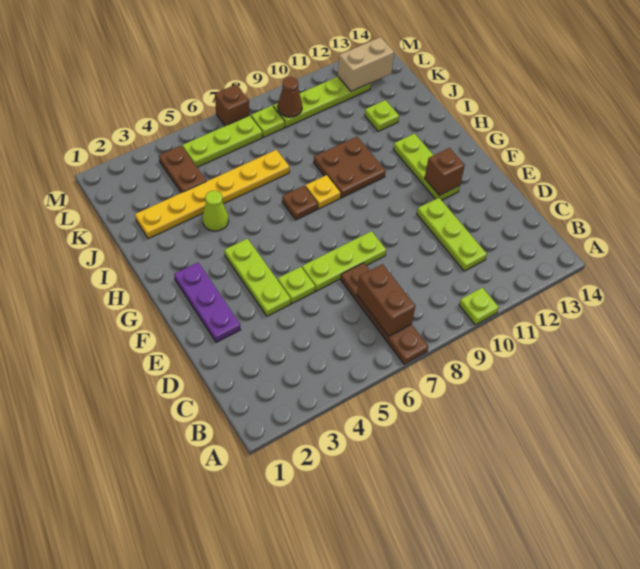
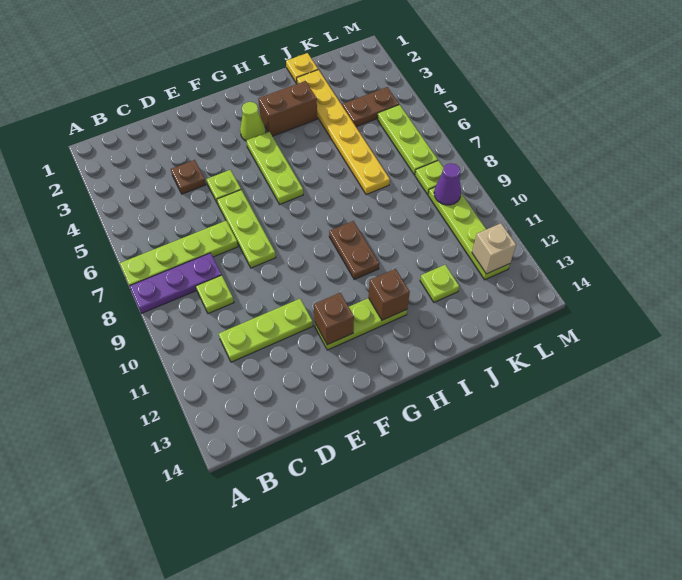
brown plate A7:D7 level 1 -> lime plate A7:D7 level 1
lime plate A10 level 1 -> lime plate C9 level 1
brown brick B7:C7 level 2 -> brown brick H3:I3 level 1
purple plate E2:G2 level 1 -> purple plate A8:C8 level 1
lime plate E4:G4 level 1 -> lime plate G4:G6 level 1
brown plate H7 level 1 -> brown plate D4 level 1
yellow plate H8 level 1 -> yellow plate J1 level 1
brown plate H9:I10 level 1 -> brown plate H9:H10 level 1
lime cone I4 level 1 -> lime cone G3 level 1
brown cone L9 level 2 -> purple cone L9 level 2
tan brick L12:L13 level 2 -> tan brick L12 level 2
brown brick M7 level 1 -> brown brick H12 level 2

